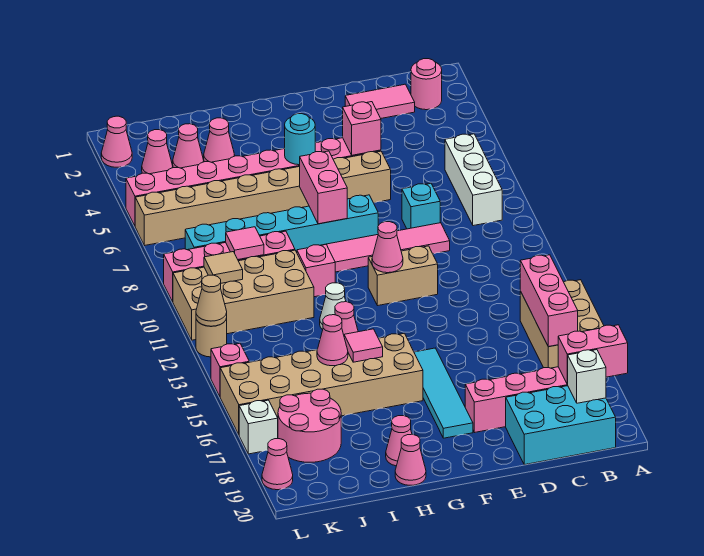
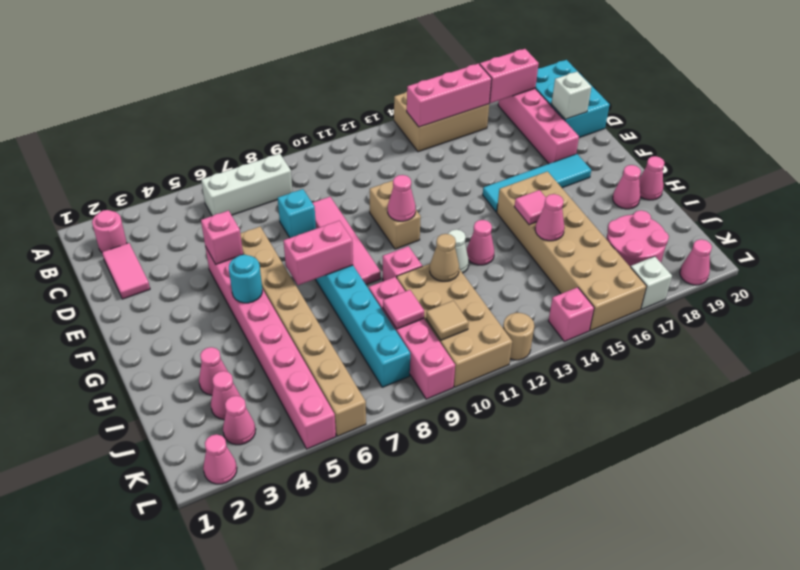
pink brick A18:B18 level 2 -> pink brick B17:B18 level 2
white brick B19 level 2 -> white brick D19 level 2
tan cone L12 level 2 -> tan cone I11 level 2

